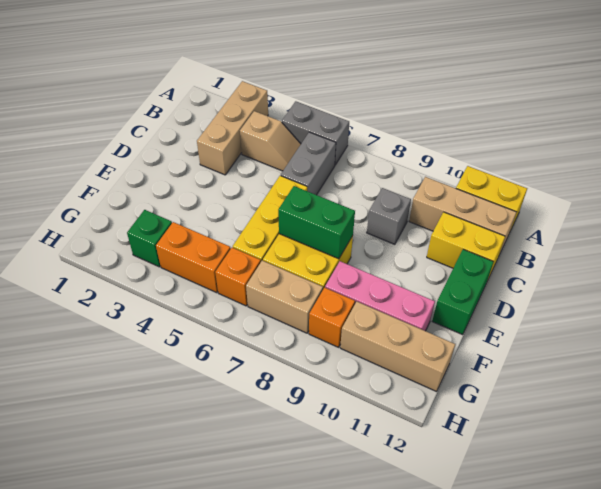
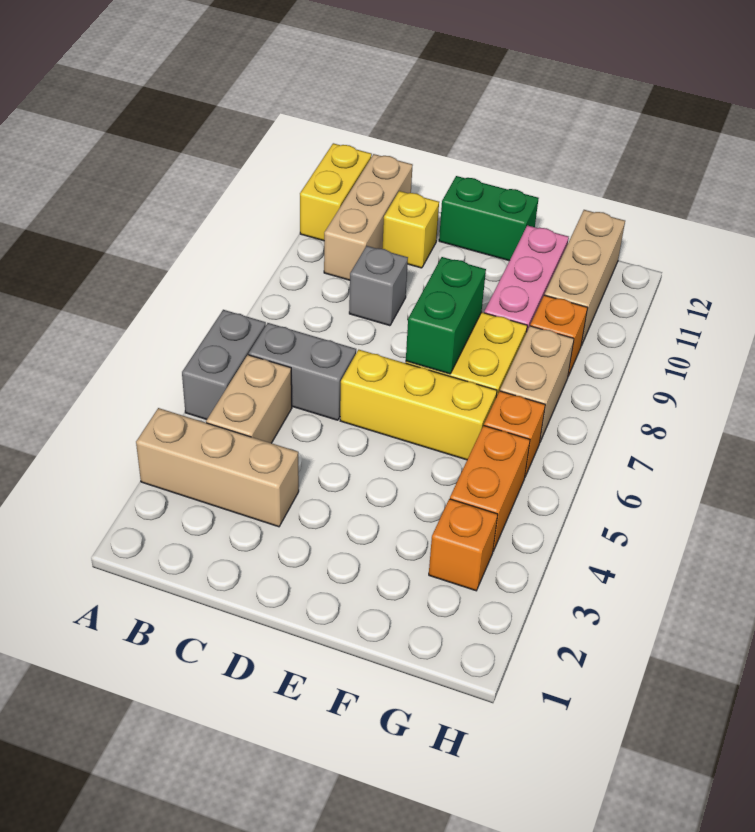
tan slope B4:B5 level 1 top 4 -> tan brick B4:B5 level 1
yellow brick C11:C12 level 1 -> yellow brick C11 level 1
green brick G3 level 1 -> orange brick G3 level 1

